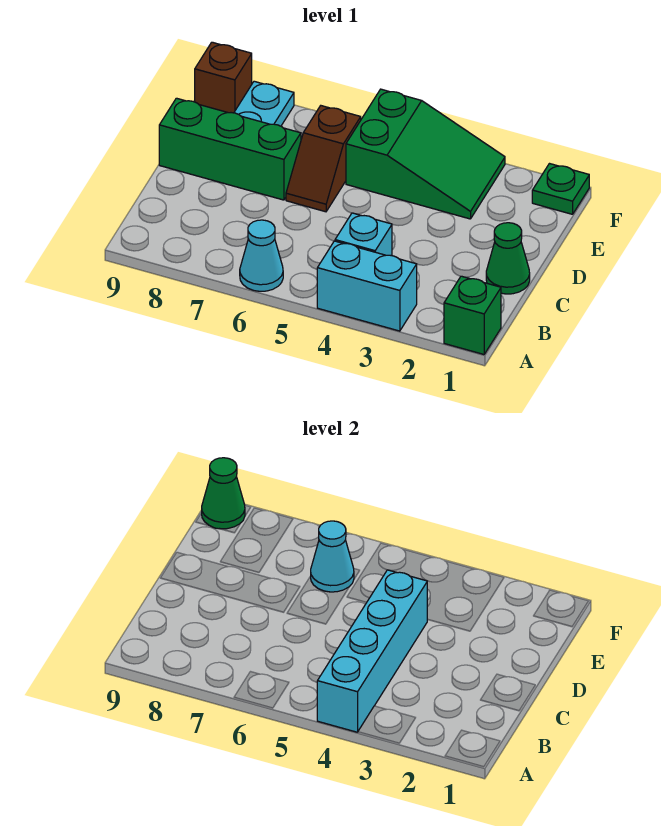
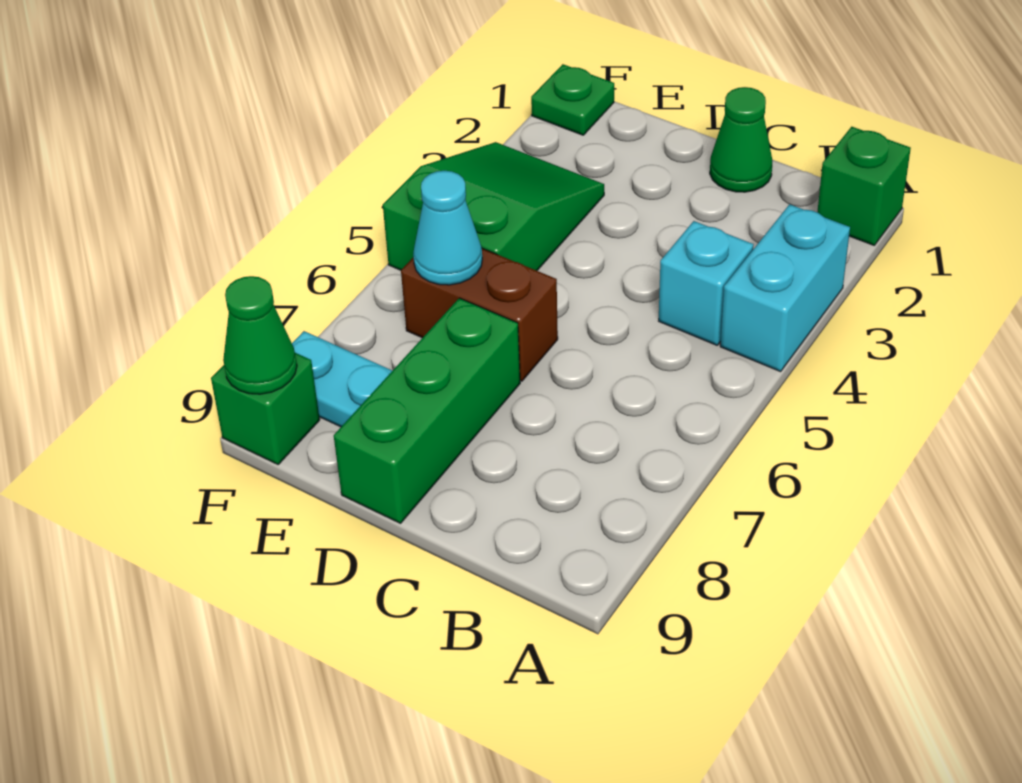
cyan brick A4:D4 level 2 -> none
cyan cone A6 level 1 -> none
brown slope D6:E6 level 1 top E -> brown brick D6:E6 level 1
brown brick F9 level 1 -> green brick F9 level 1

